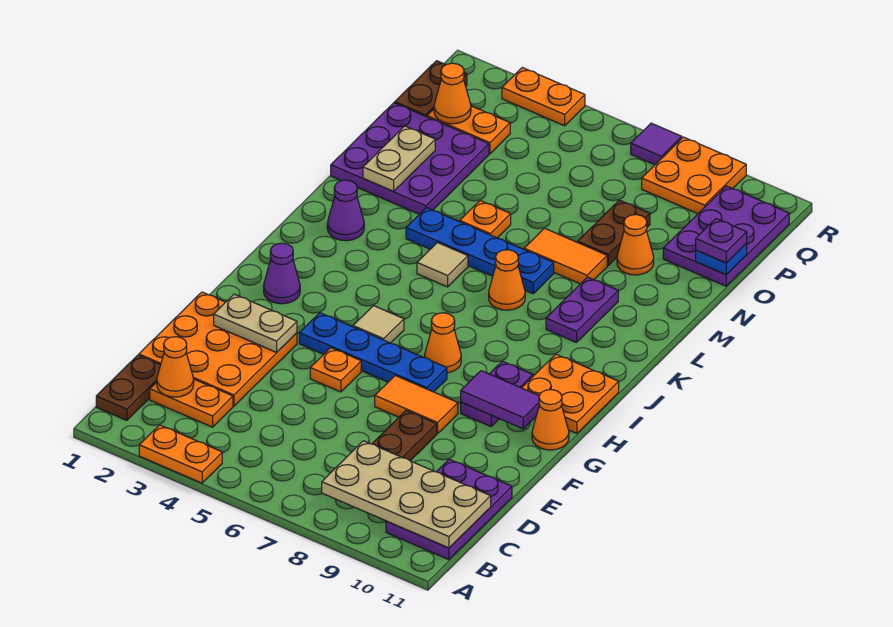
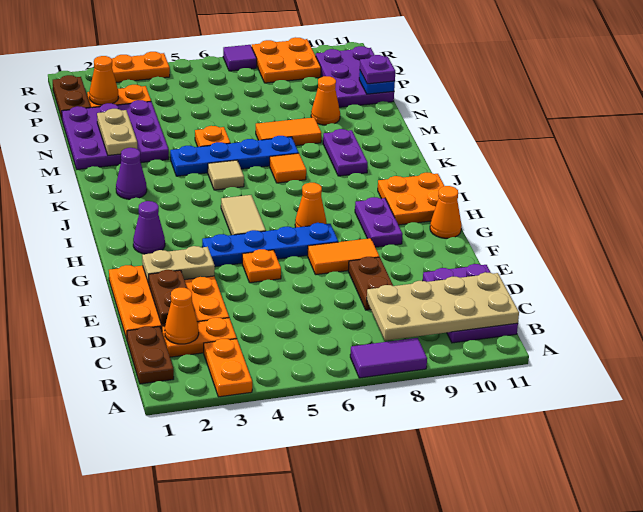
orange plate A3:A4 level 1 -> orange plate A3:B3 level 1
purple tile G9:G10 level 2 -> purple tile A7:A8 level 1
tan tile H5 level 1 -> tan tile H5:I5 level 1
orange cone K7 level 1 -> orange tile K7 level 1
brown plate N8:O8 level 1 -> brown plate D2:E2 level 2

